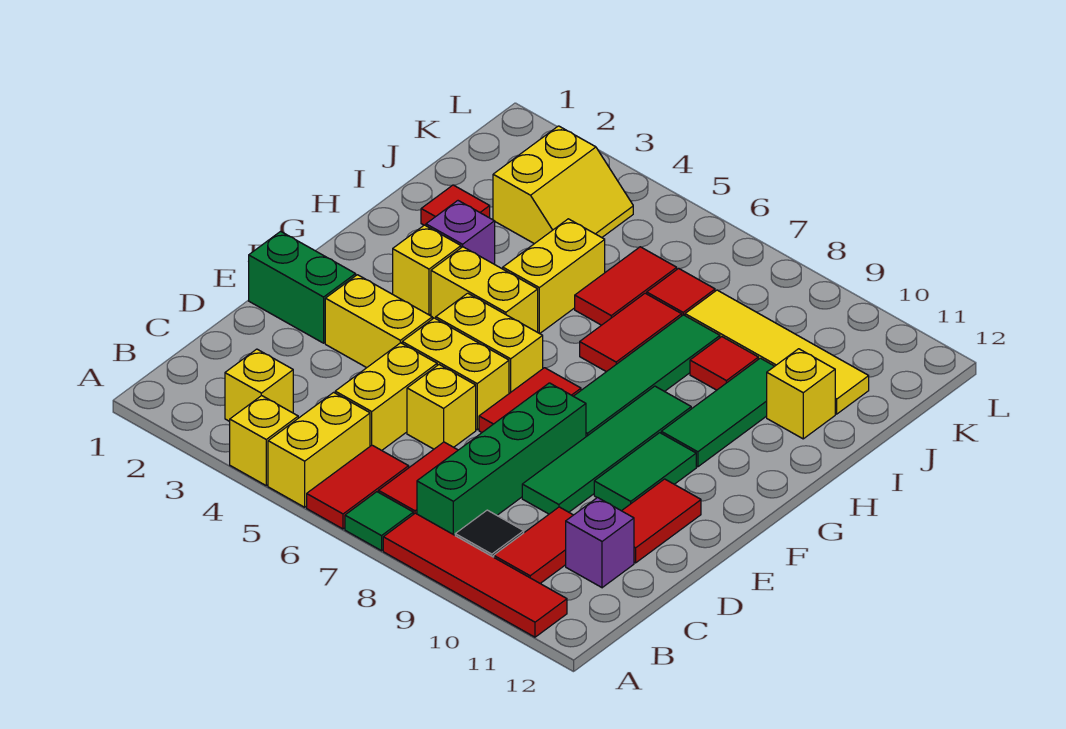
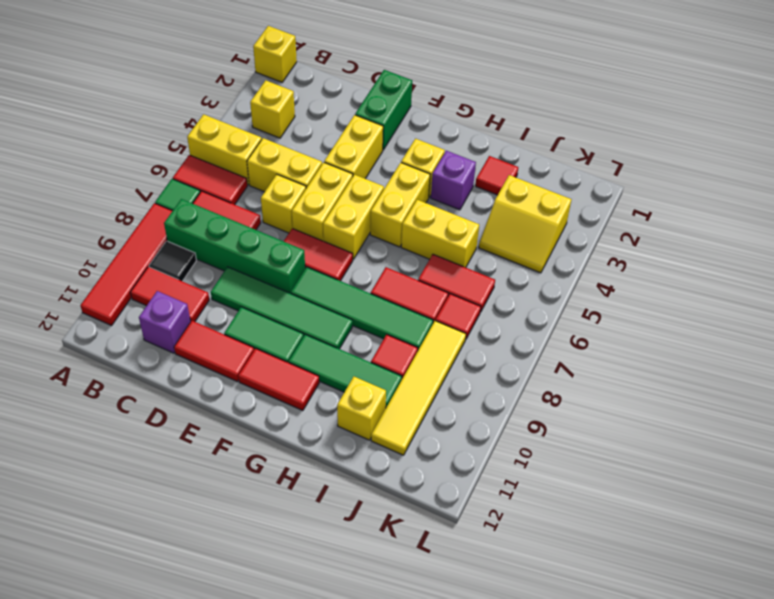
yellow brick A4 level 1 -> yellow brick A1 level 1
none -> red tile F11:G11 level 1

